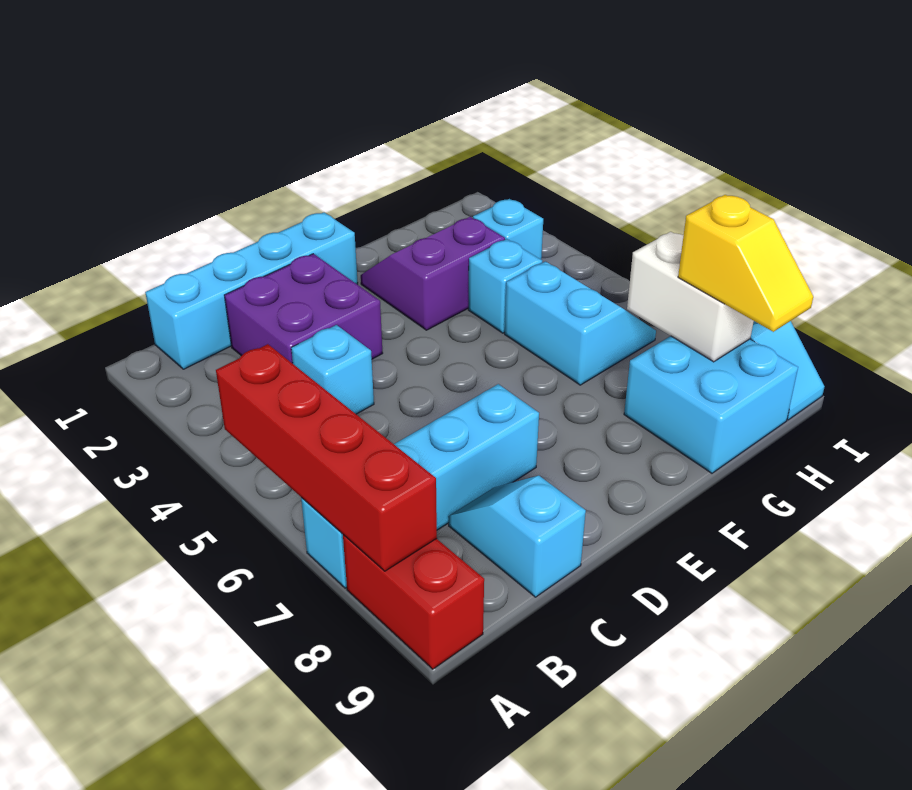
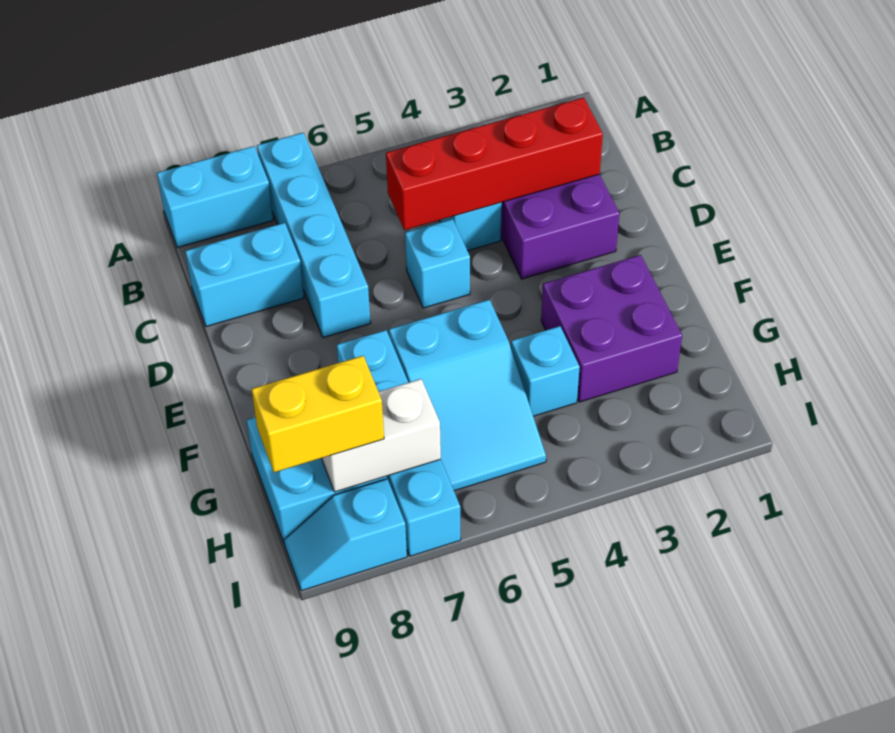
red brick A5:A8 level 2 -> red brick C2:C5 level 2
red brick A8:A9 level 1 -> cyan brick A8:A9 level 1
cyan brick B1:E1 level 1 -> cyan brick F7:I7 level 1
cyan slope C8:C9 level 1 top 9 -> cyan brick C8:C9 level 1
purple slope F2:G3 level 1 top 3 -> purple brick F2:G3 level 1
cyan slope G5:H6 level 1 top G -> cyan slope F5:H6 level 1 top F
cyan brick H3 level 1 -> cyan brick D5 level 1
yellow slope H8:H9 level 3 top 8 -> yellow brick H8:H9 level 3

